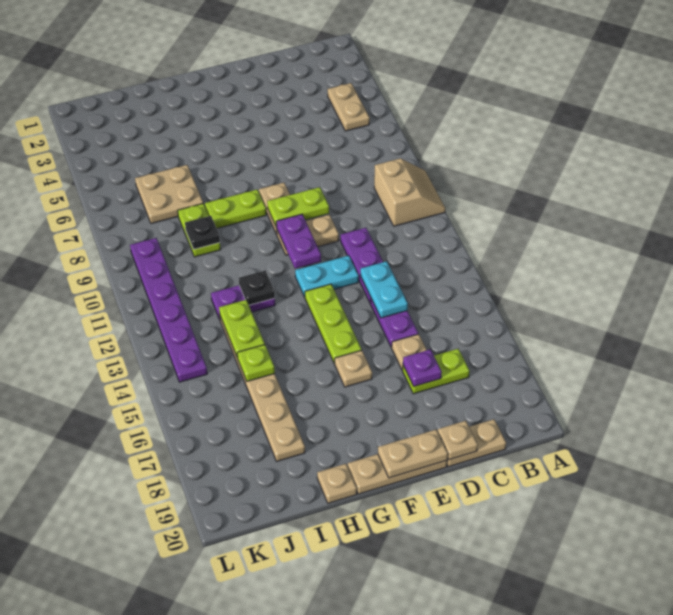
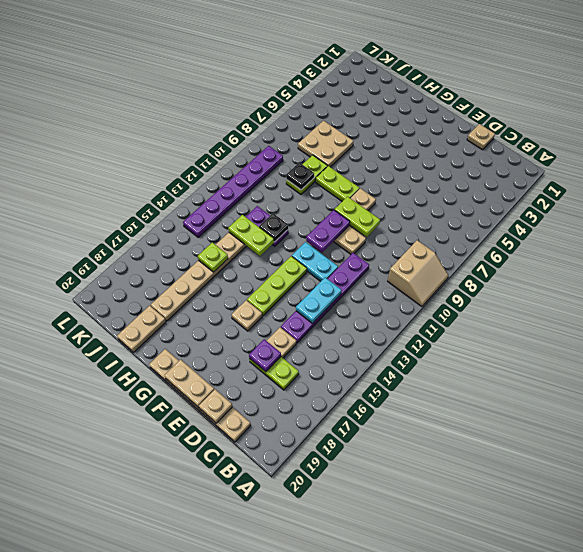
tan plate B4:B5 level 1 -> tan plate I19:I20 level 1
tan plate H20 level 1 -> tan plate D1 level 1
lime plate I13:I14 level 2 -> lime plate H13:I13 level 2

